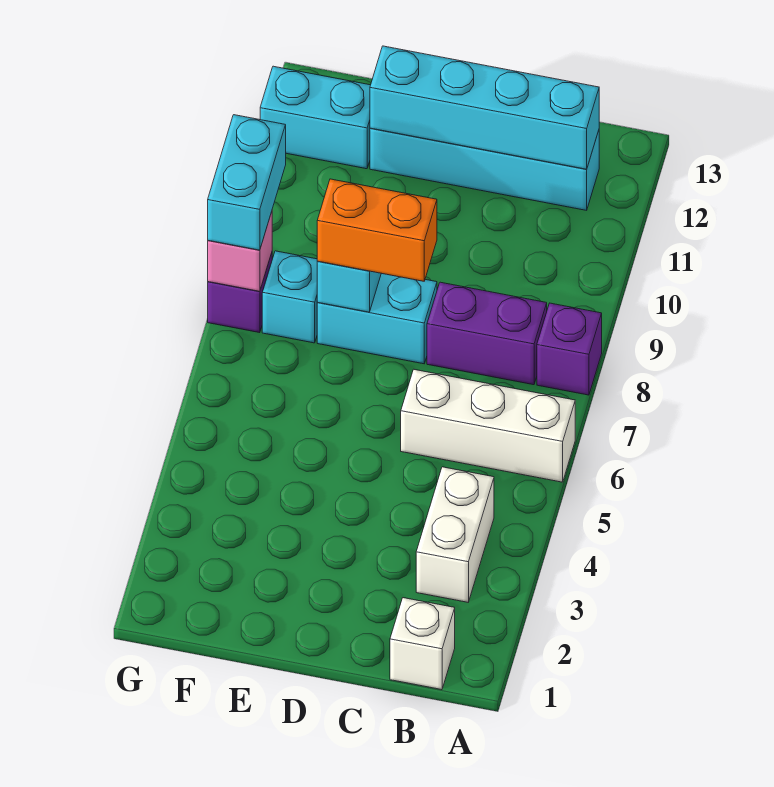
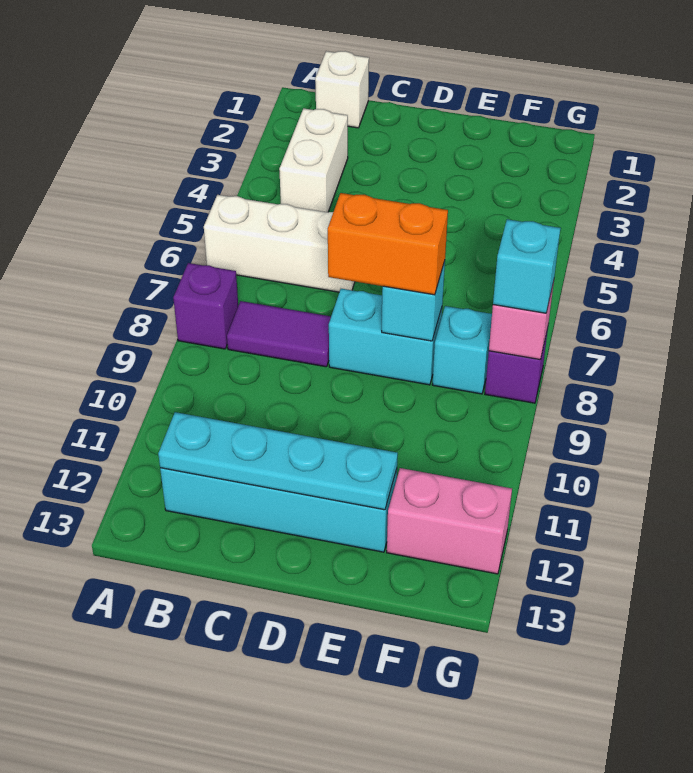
purple brick B8:C8 level 1 -> purple tile B8:C8 level 1
cyan brick B12:E12 level 2 -> cyan plate B12:E12 level 2
cyan brick F12:G12 level 1 -> pink brick F12:G12 level 1
cyan brick G8:G9 level 3 -> cyan brick G8 level 3

